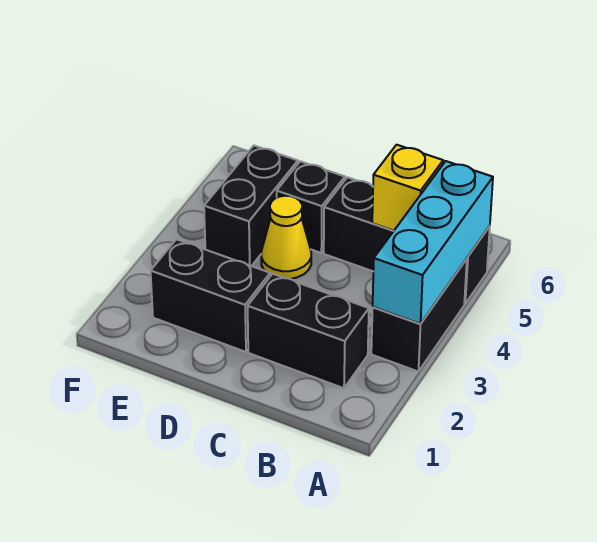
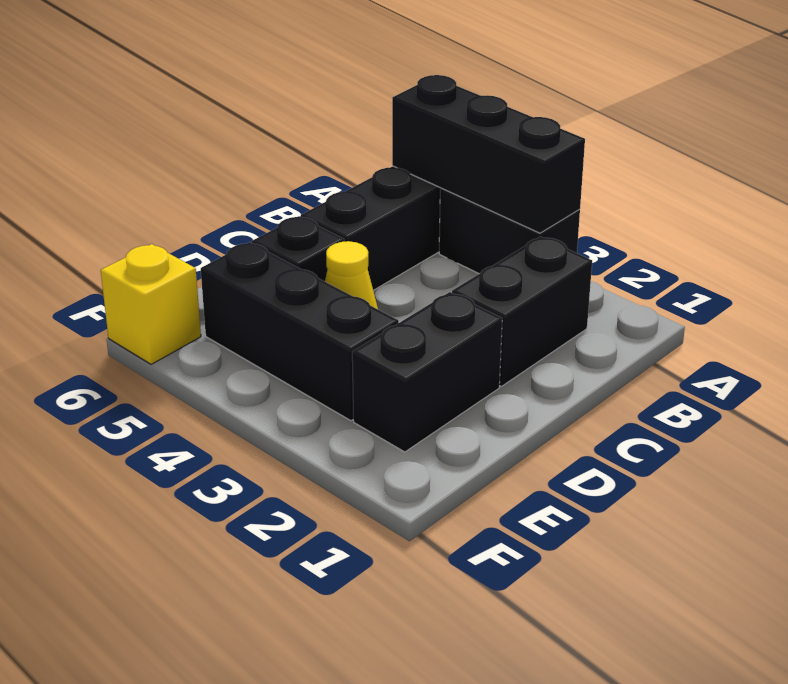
cyan brick A3:A5 level 2 -> black brick A3:A5 level 2
yellow brick B5 level 2 -> yellow brick F6 level 1
black brick E4:E5 level 1 -> black brick E3:E5 level 1

